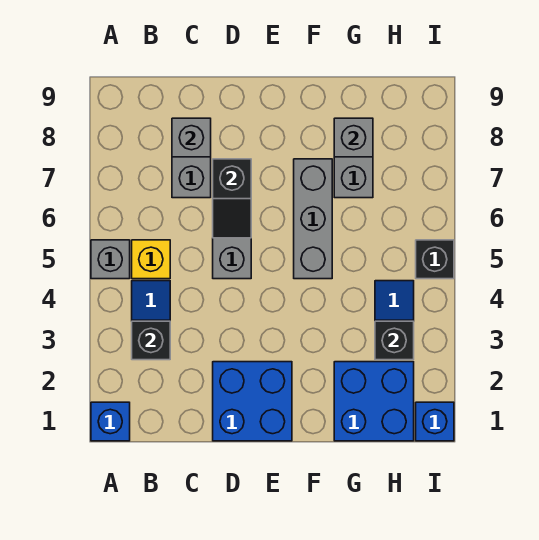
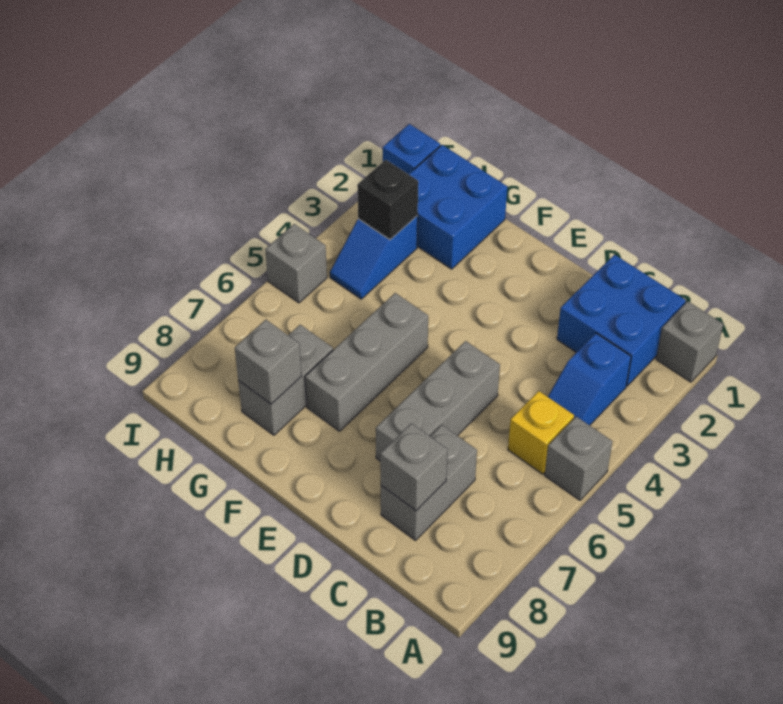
blue brick A1 level 1 -> grey brick A1 level 1
black brick B3 level 2 -> none
blue brick D1:E2 level 1 -> blue brick B1:C2 level 1
black slope D6:D7 level 2 top 7 -> none
black brick I5 level 1 -> grey brick I5 level 1

